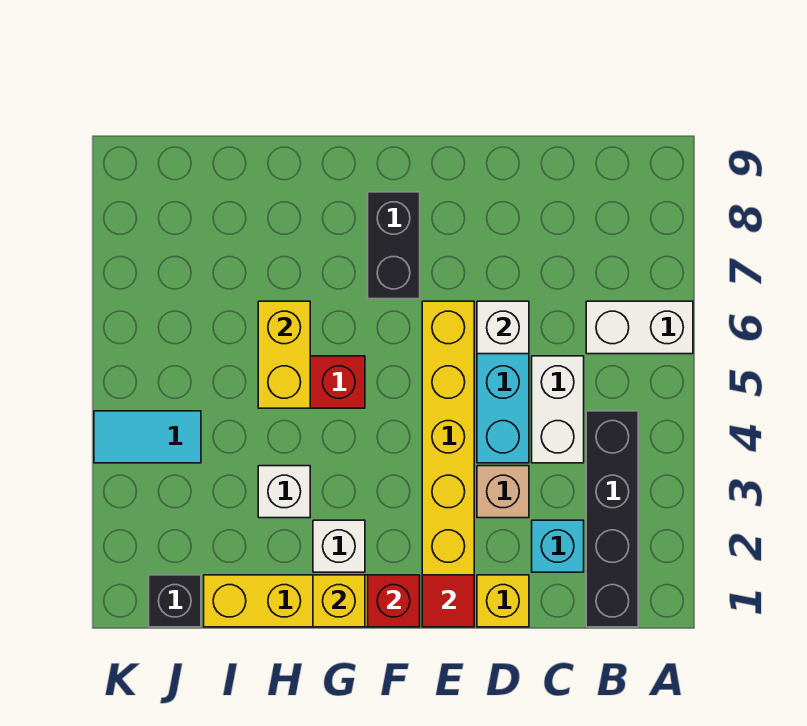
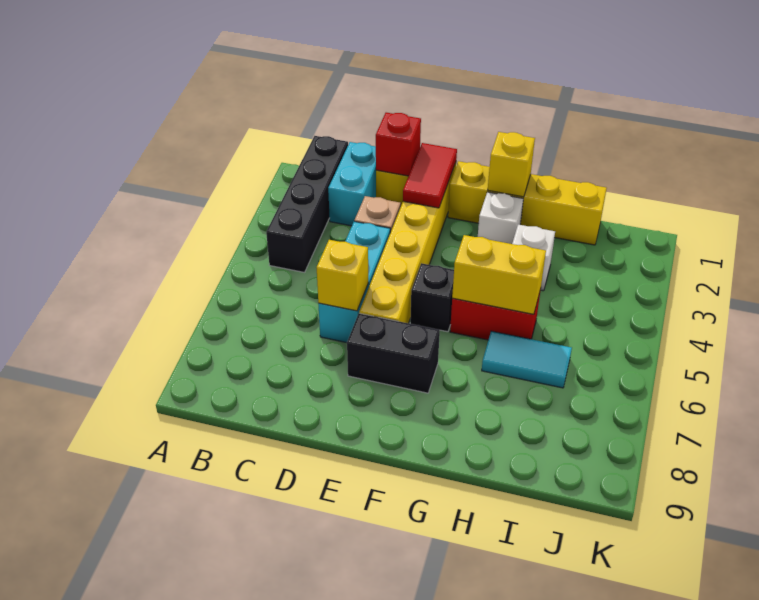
white brick A6:B6 level 1 -> none
cyan brick C2 level 1 -> cyan brick C1:C2 level 1
white brick C4:C5 level 1 -> none
white brick D6 level 2 -> yellow brick D6 level 2
red tile E1 level 2 -> red tile E1:E2 level 2
red brick F1 level 2 -> red brick D1 level 2
black brick F7:F8 level 1 -> black brick E7:F7 level 1
yellow brick H5:H6 level 2 -> yellow brick G5:H5 level 2
black brick J1 level 1 -> black brick F5 level 1
cyan tile J4:K4 level 1 -> cyan tile H6:I6 level 1

